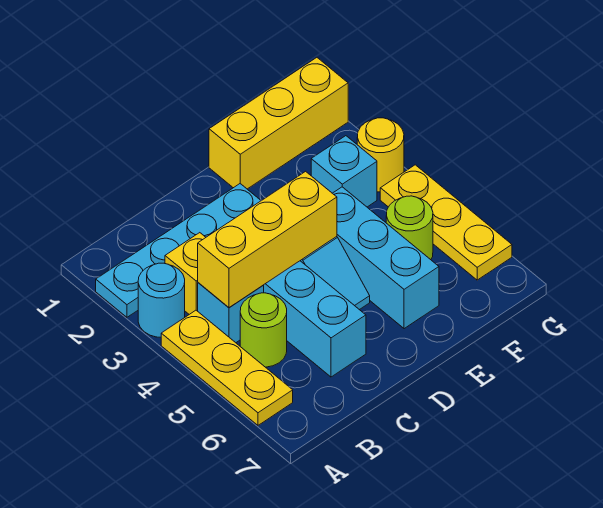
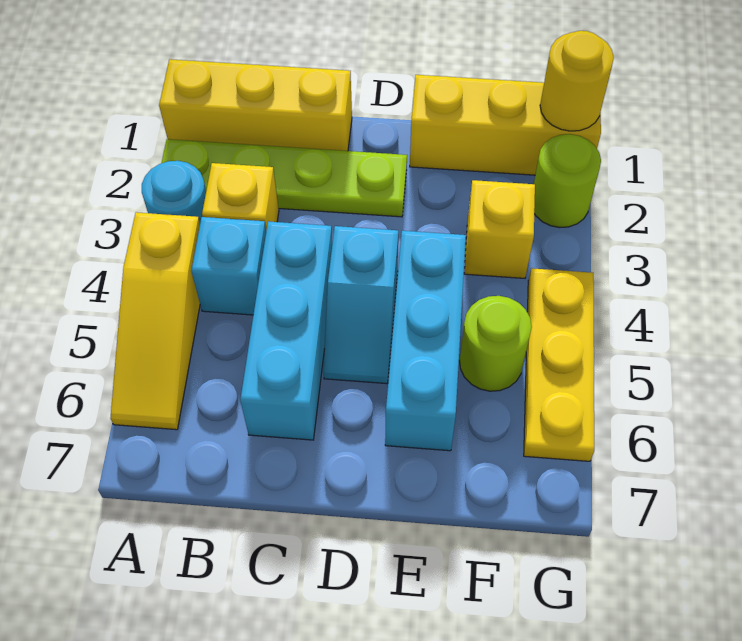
cyan plate A2:D2 level 1 -> lime plate A2:D2 level 1
yellow plate A4:A6 level 1 -> yellow slope A4:A6 level 1 top 4
yellow brick B4:D4 level 2 -> yellow brick A1:C1 level 1
lime round brick B5 level 1 -> lime round brick G2 level 1
cyan brick F3 level 1 -> yellow brick F3 level 1
yellow round brick G3 level 1 -> yellow round brick G1 level 2

